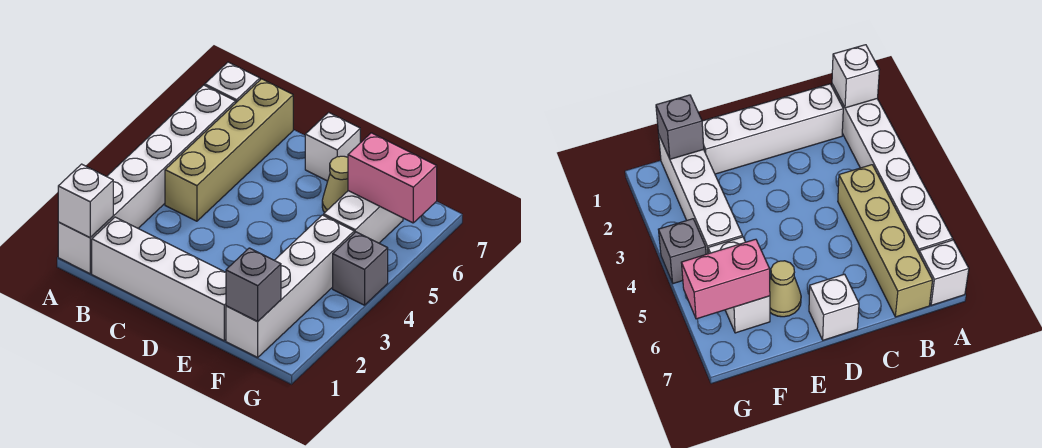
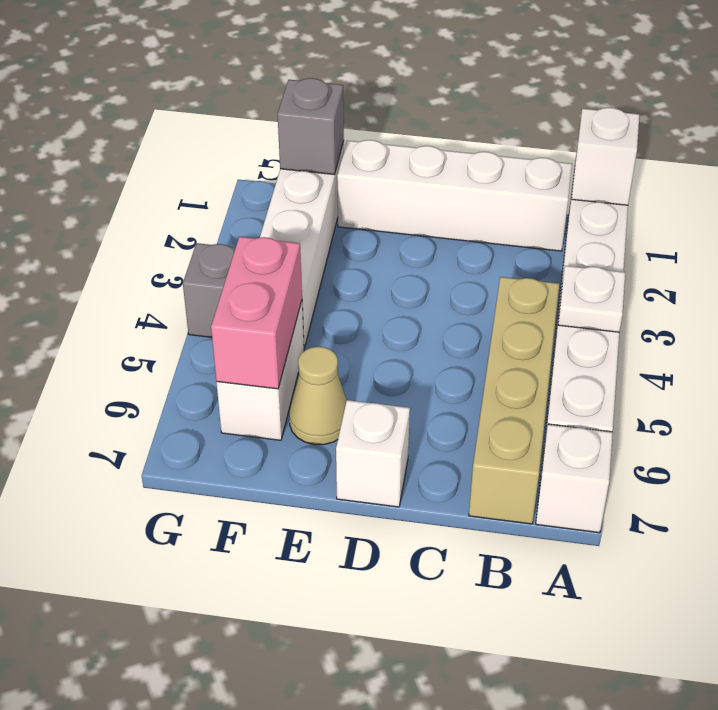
none -> white plate A4 level 2
pink brick F6:G6 level 2 -> pink brick F5:F6 level 2

